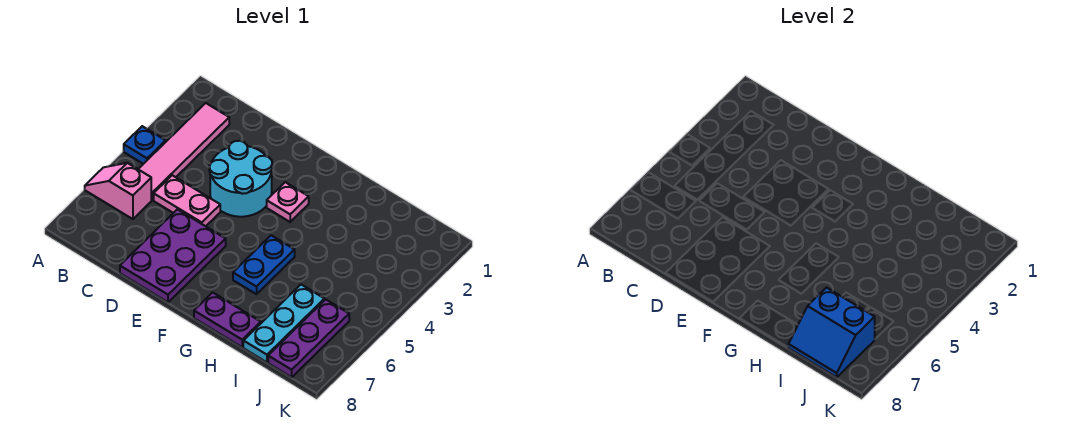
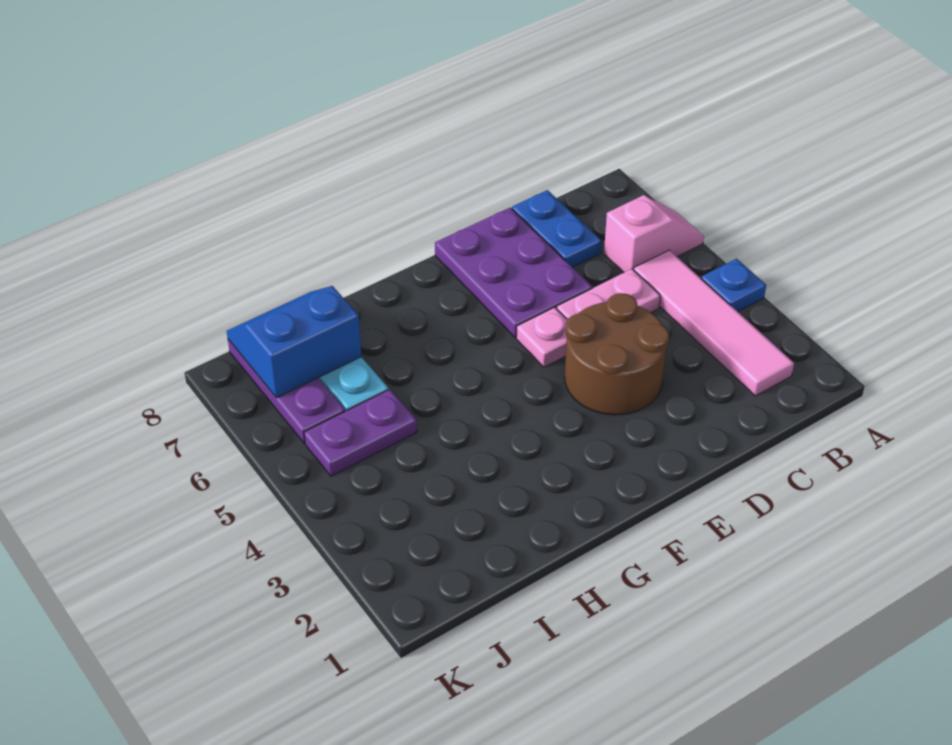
cyan round brick D3:E4 level 1 -> brown round brick D3:E4 level 1
pink plate F3 level 1 -> pink plate E5 level 1
blue plate G5:G6 level 1 -> blue plate C7:C8 level 1
purple plate G8:H8 level 1 -> purple plate I5:J5 level 1

